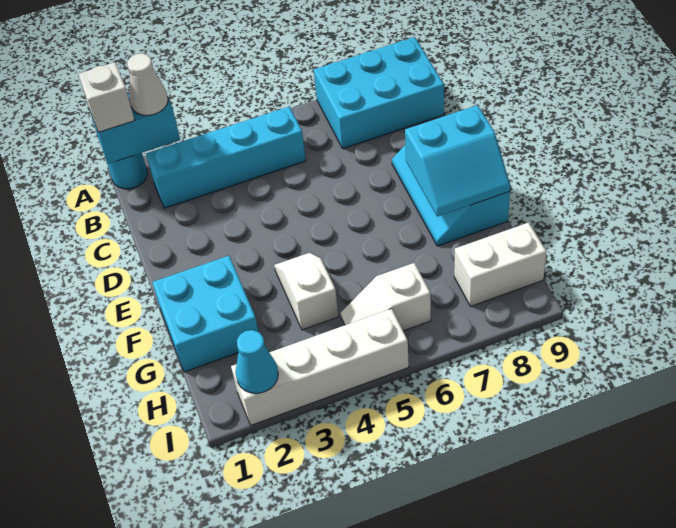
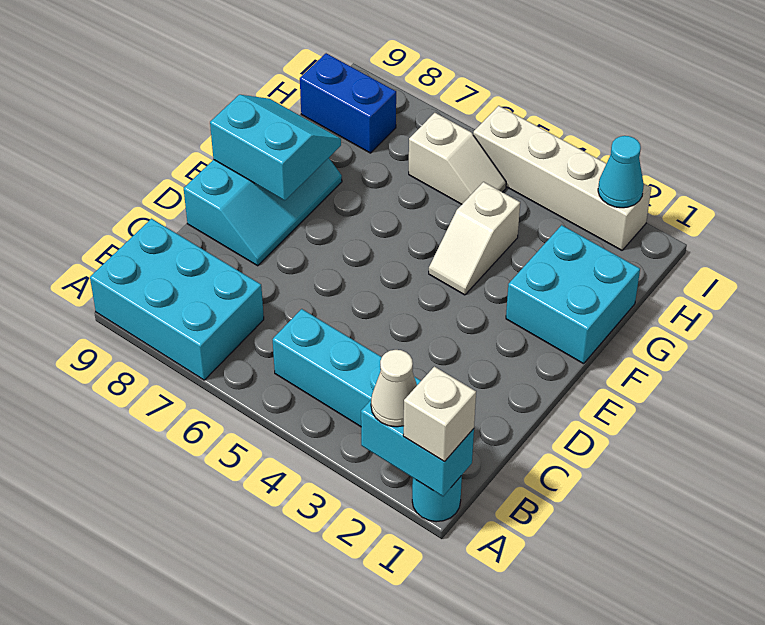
white brick H8:H9 level 1 -> blue brick H8:H9 level 1

